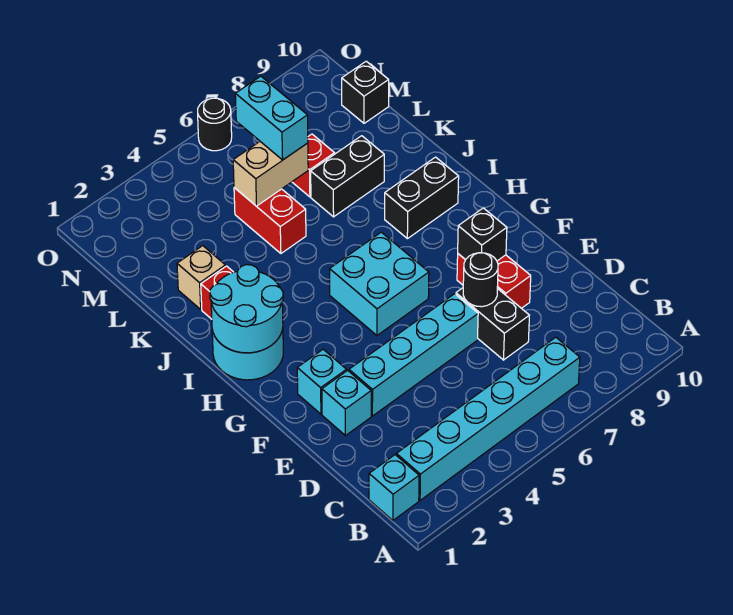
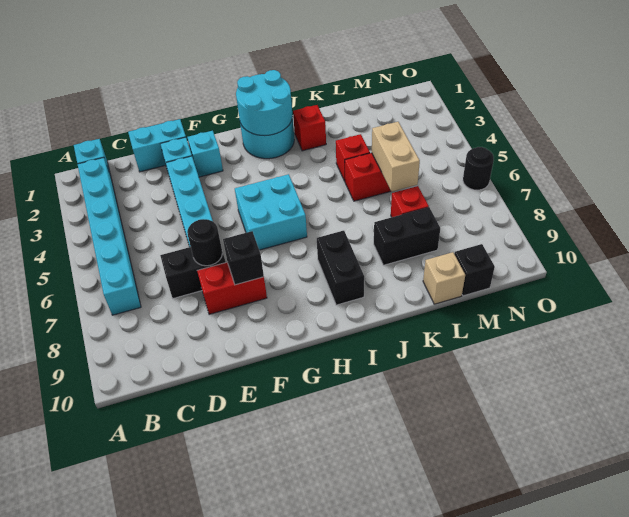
tan brick K2 level 1 -> tan brick L10 level 1
none -> red brick K4 level 1
black brick K7:K8 level 1 -> black brick K8:L8 level 1
cyan brick L6:M6 level 3 -> cyan brick D1:E1 level 1

